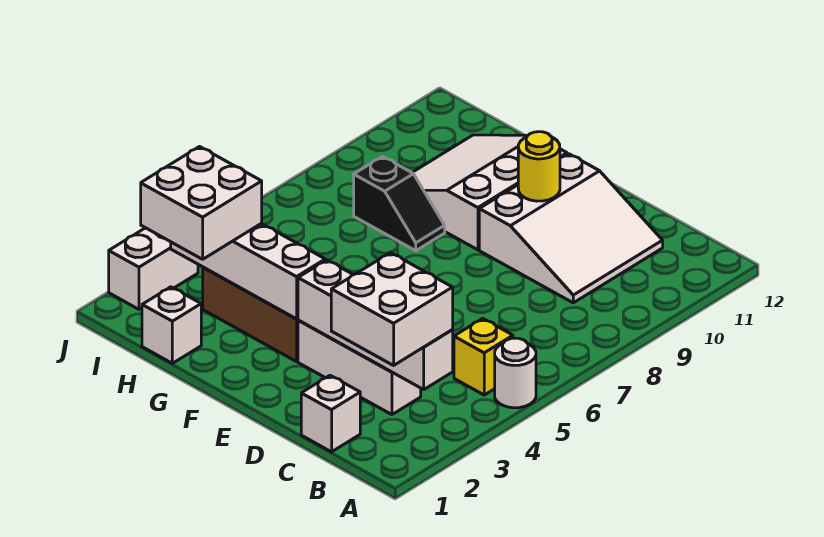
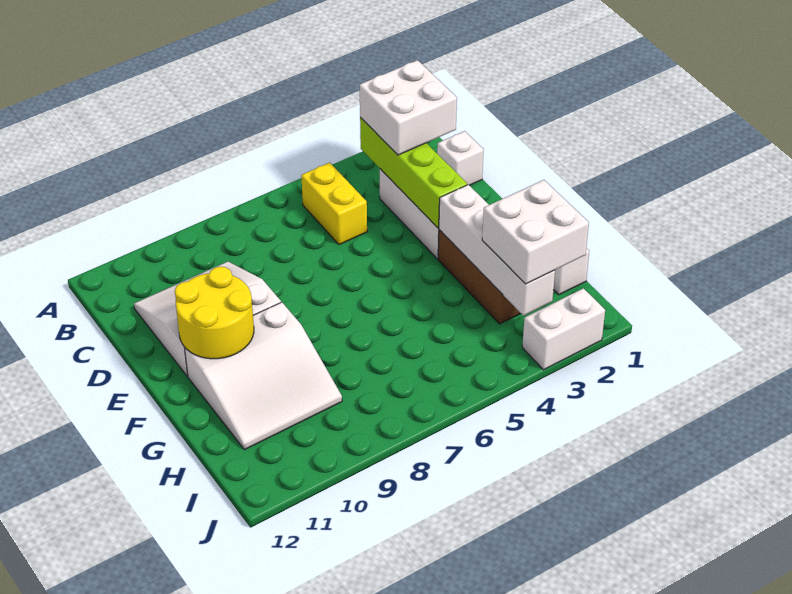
white round brick A5 level 1 -> none
white brick B3:E3 level 2 -> lime brick B3:E3 level 2
yellow brick B5 level 1 -> yellow brick B5:C5 level 1
yellow round brick E10 level 2 -> yellow round brick E10:F11 level 2
black slope G8:H8 level 1 top H -> none

